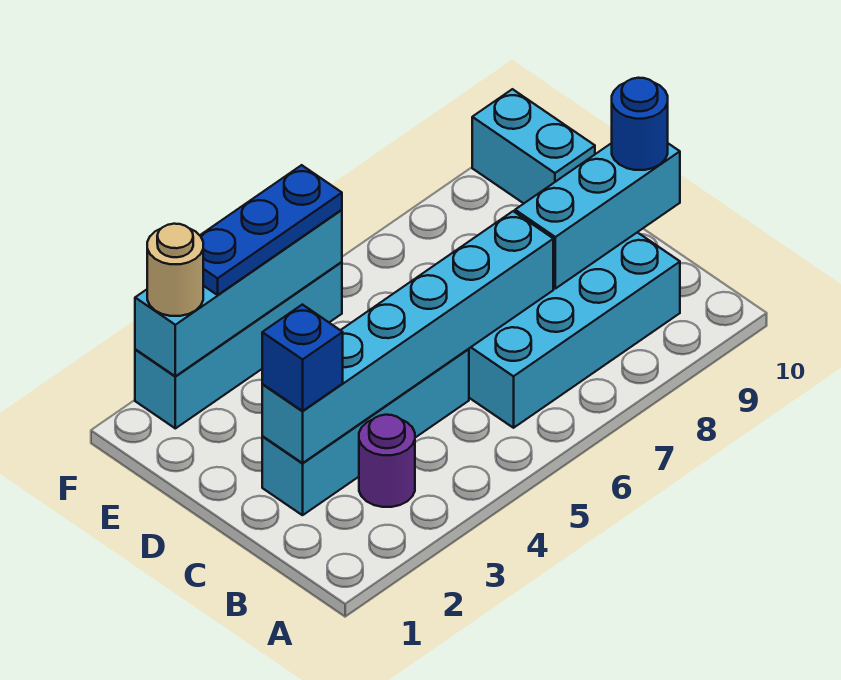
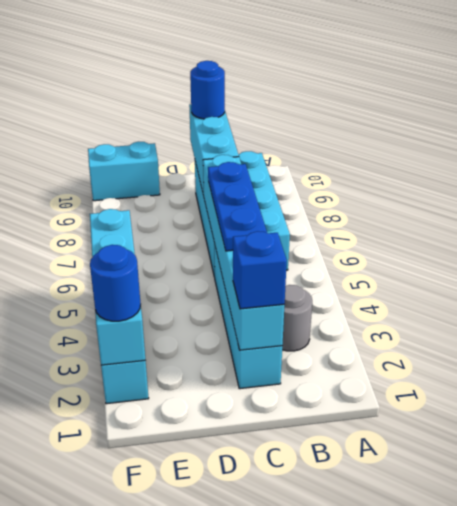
purple round brick B3 level 1 -> grey round brick B3 level 1
tan round brick F2 level 3 -> blue round brick F2 level 3
blue plate F3:F5 level 3 -> blue plate C4:C6 level 3

